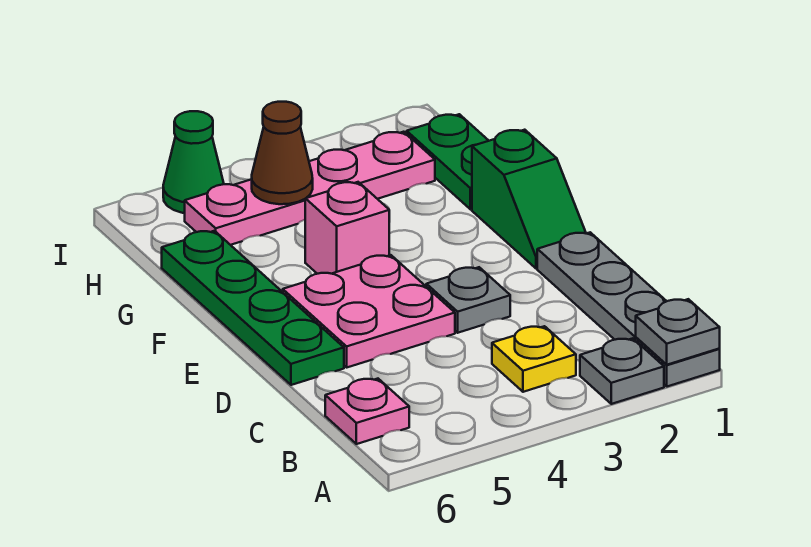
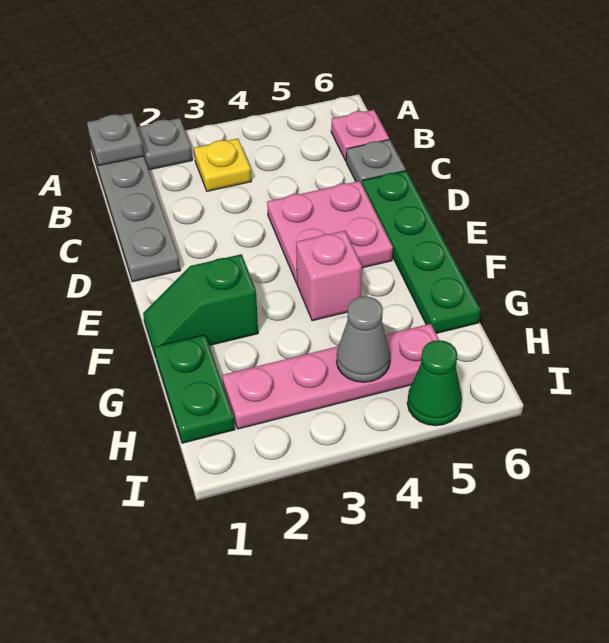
grey plate D3 level 1 -> grey plate C6 level 1
green slope E1:F1 level 1 top F -> green slope F1:F2 level 1 top 2
brown cone H4 level 2 -> grey cone H4 level 2

